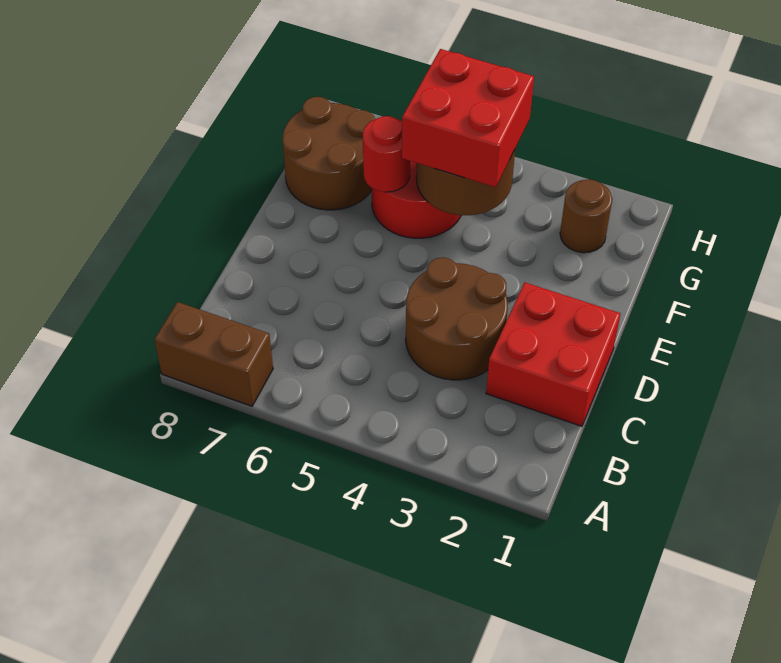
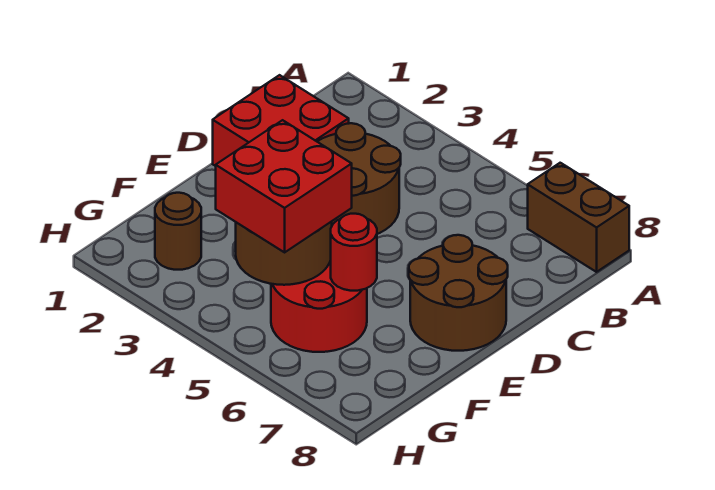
brown round brick F7:G8 level 1 -> brown round brick D7:E8 level 1

